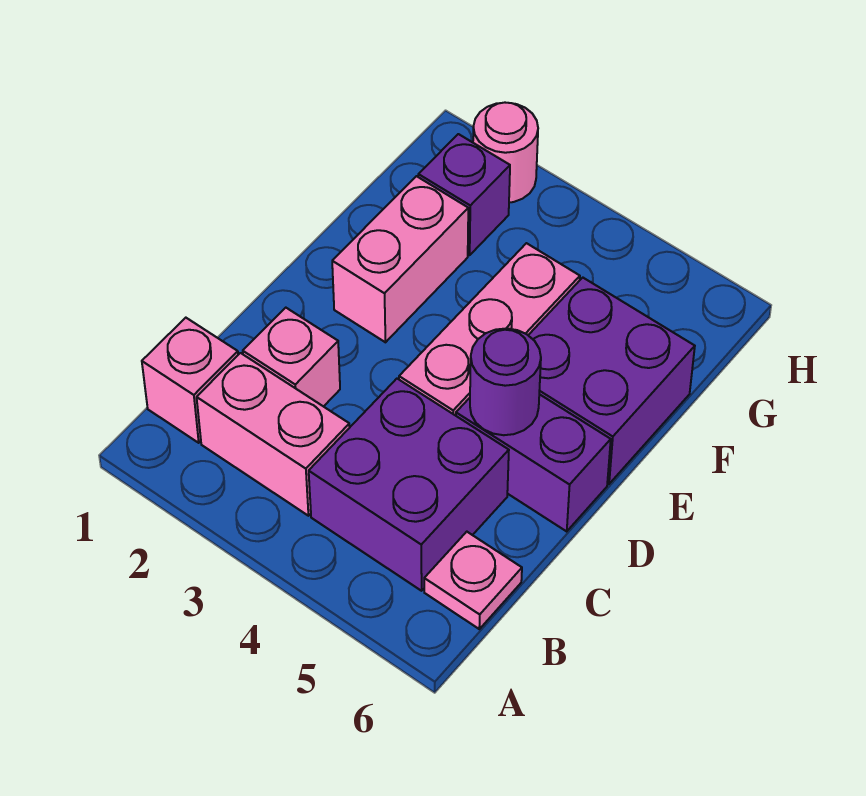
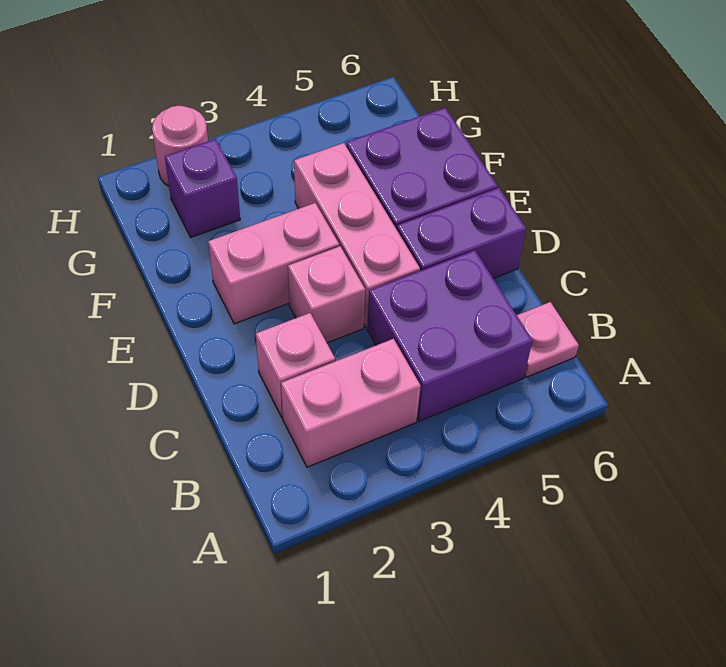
pink brick B1 level 1 -> pink brick D3 level 1
purple round brick D5 level 2 -> none
pink brick E2:F2 level 1 -> pink brick E2:E3 level 1

